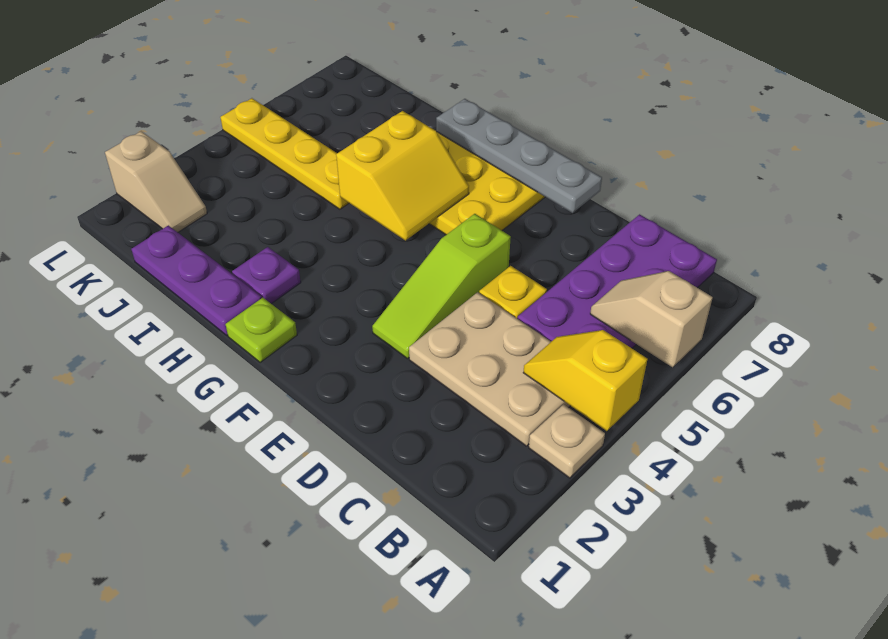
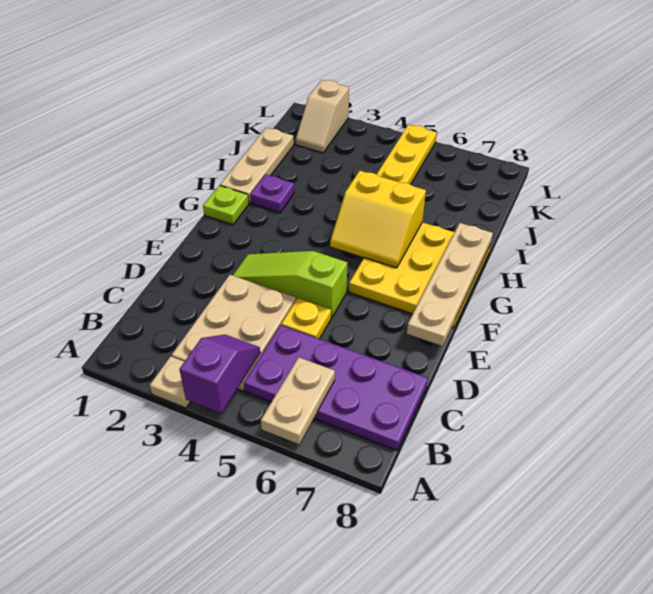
yellow slope A4:B4 level 2 top A -> purple slope A4:B4 level 2 top A
tan slope A6:B6 level 2 top A -> tan plate A6:B6 level 2
grey plate E8:H8 level 2 -> tan plate E8:H8 level 2
purple plate H1:J1 level 1 -> tan plate H1:J1 level 1

